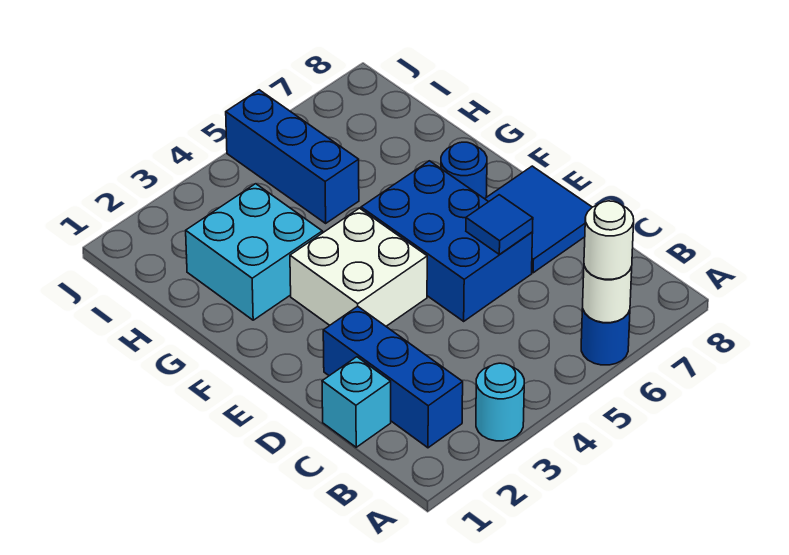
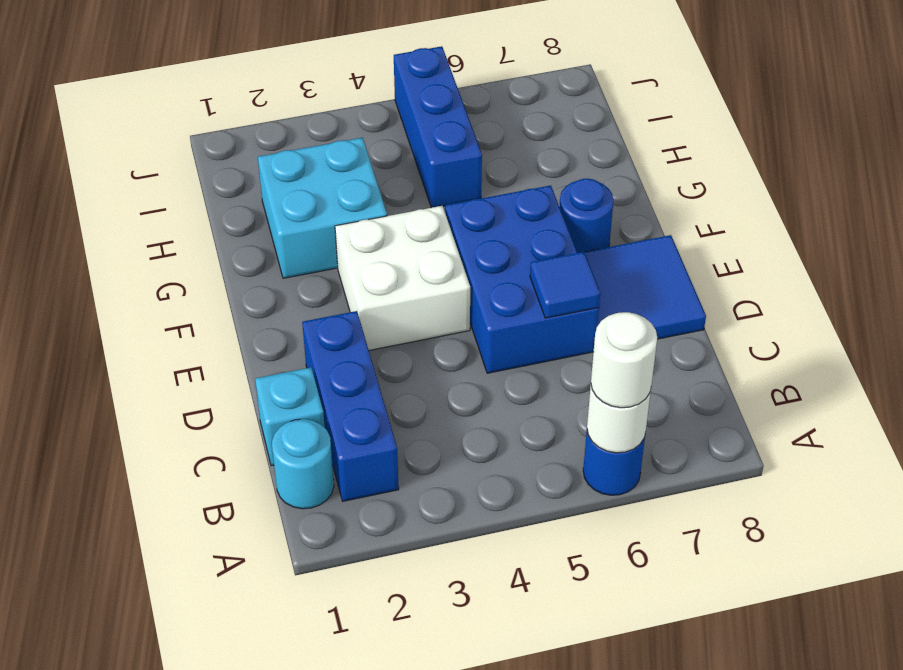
cyan round brick A3 level 1 -> cyan round brick B1 level 1

